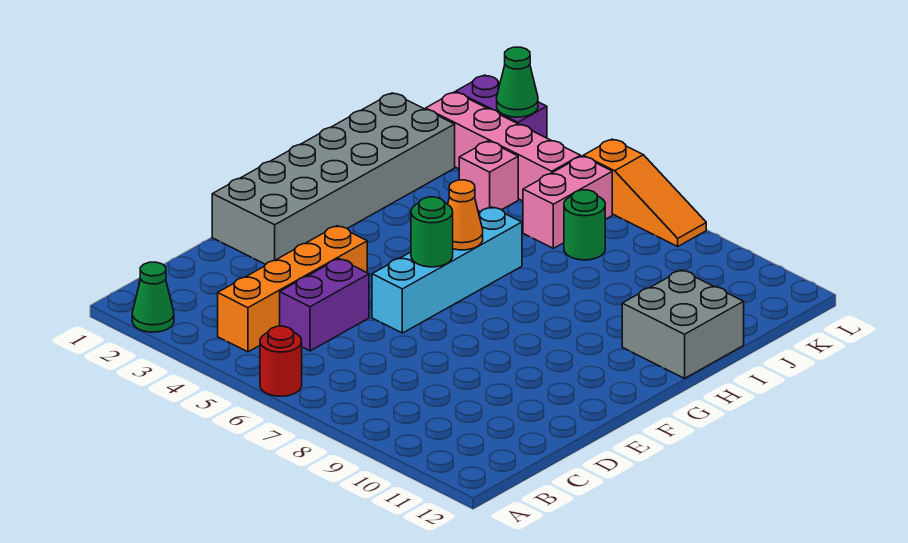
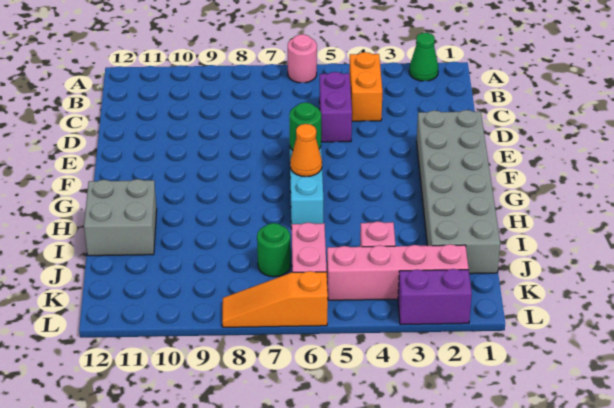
red round brick A6 level 1 -> pink round brick A6 level 1
orange brick B4:E4 level 1 -> orange brick B4:C4 level 1
green cone L3 level 2 -> none

